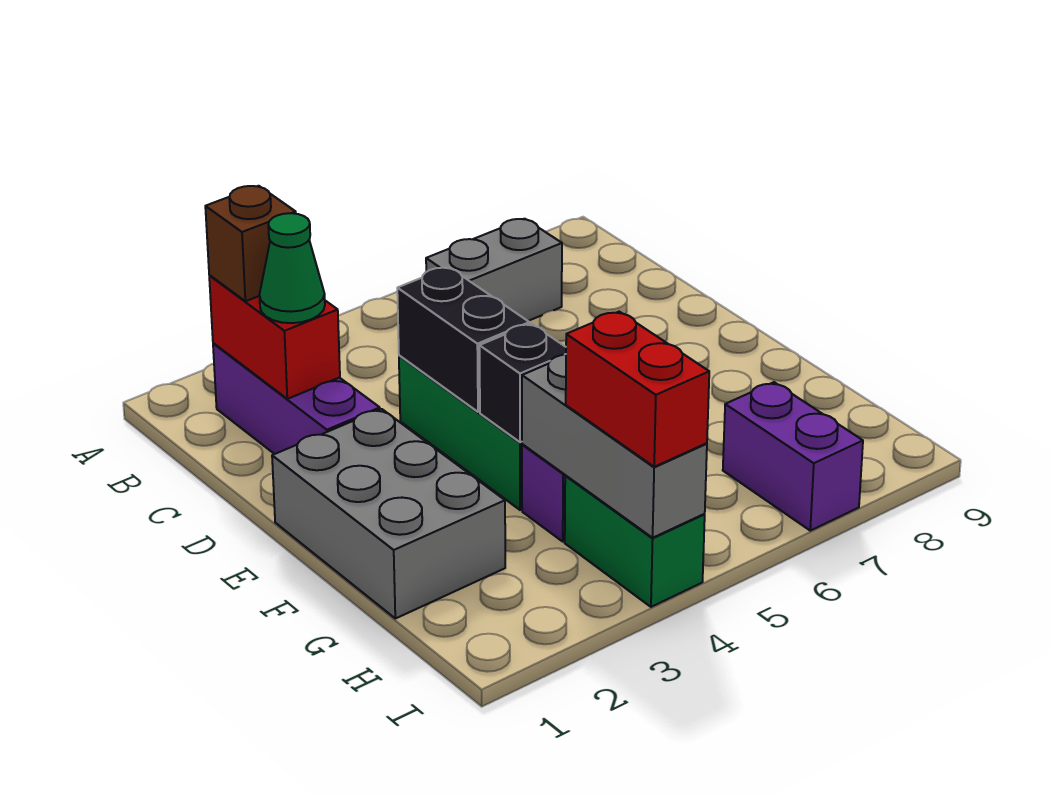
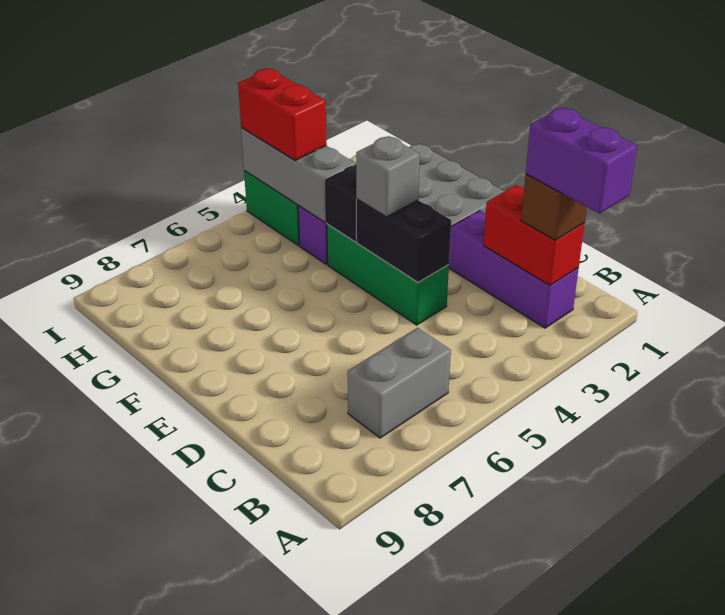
green cone C2 level 3 -> none
none -> grey brick E4 level 3
purple brick H7:I7 level 1 -> purple brick A2:B2 level 4

